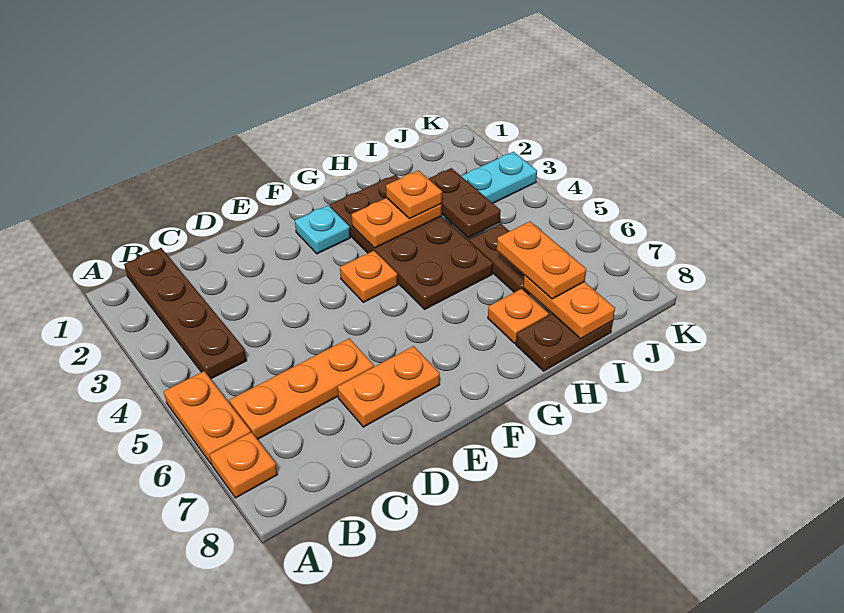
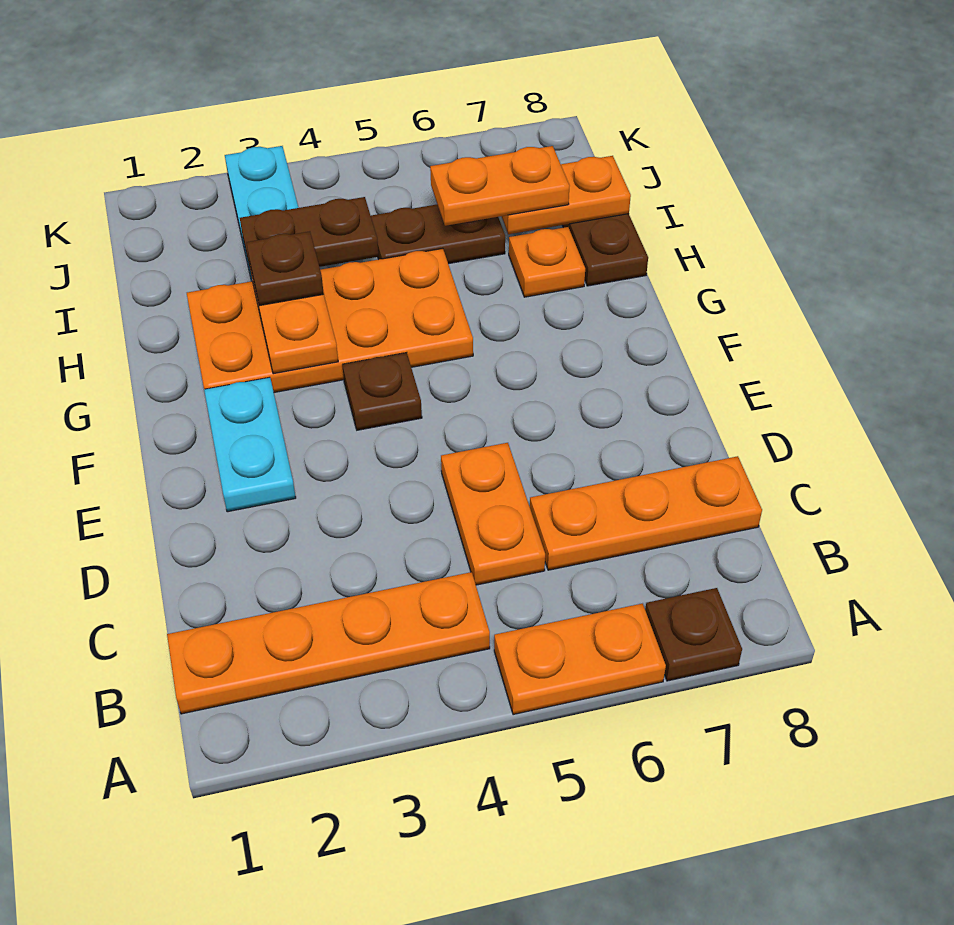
orange plate A7 level 1 -> brown plate A7 level 1
brown plate B1:B4 level 1 -> orange plate B1:B4 level 1
orange plate B6:D6 level 1 -> orange plate C6:C8 level 1
orange plate D7:E7 level 1 -> orange plate C5:D5 level 1
cyan plate F2 level 1 -> cyan plate E2:F2 level 1
orange plate F4 level 1 -> brown plate F4 level 1
brown plate G2:H5 level 1 -> orange plate G2:H5 level 1
orange plate H3 level 3 -> brown plate H3 level 3

